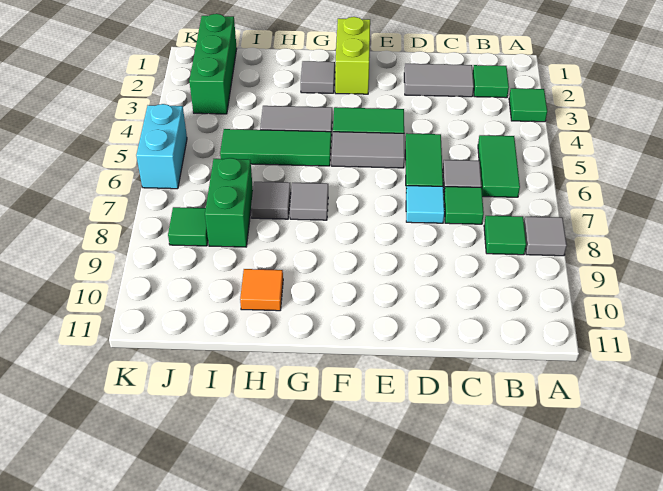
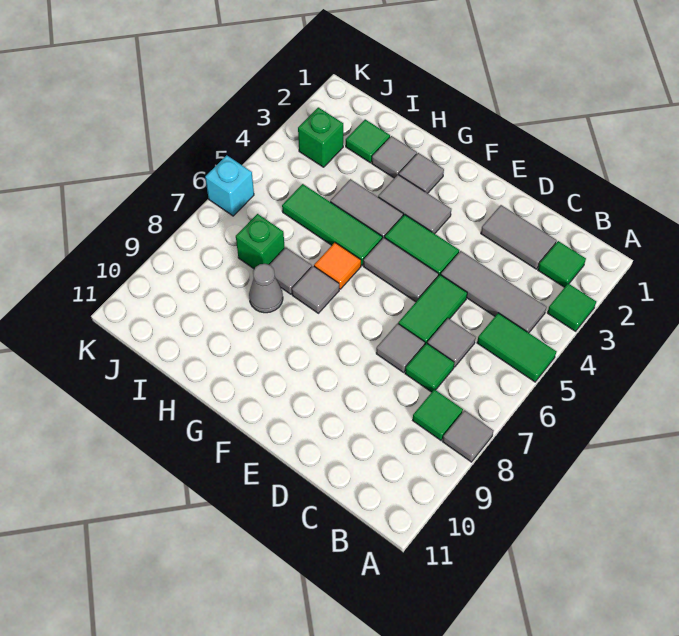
none -> grey tile B4:D4 level 1
green tile B5:B6 level 1 -> green tile A5:B5 level 1
cyan tile D7 level 1 -> grey tile D7 level 1
lime brick F1:F2 level 1 -> none
none -> grey tile F3:G3 level 1
none -> grey tile H2 level 1
none -> grey cone H8 level 1
orange tile H10 level 1 -> orange tile G6 level 1
green brick I7:I8 level 1 -> green brick I7 level 1
green brick J1:J3 level 1 -> green brick J3 level 1
green tile J8 level 1 -> green tile I2 level 1
cyan brick K5:K6 level 1 -> cyan brick K6 level 1

